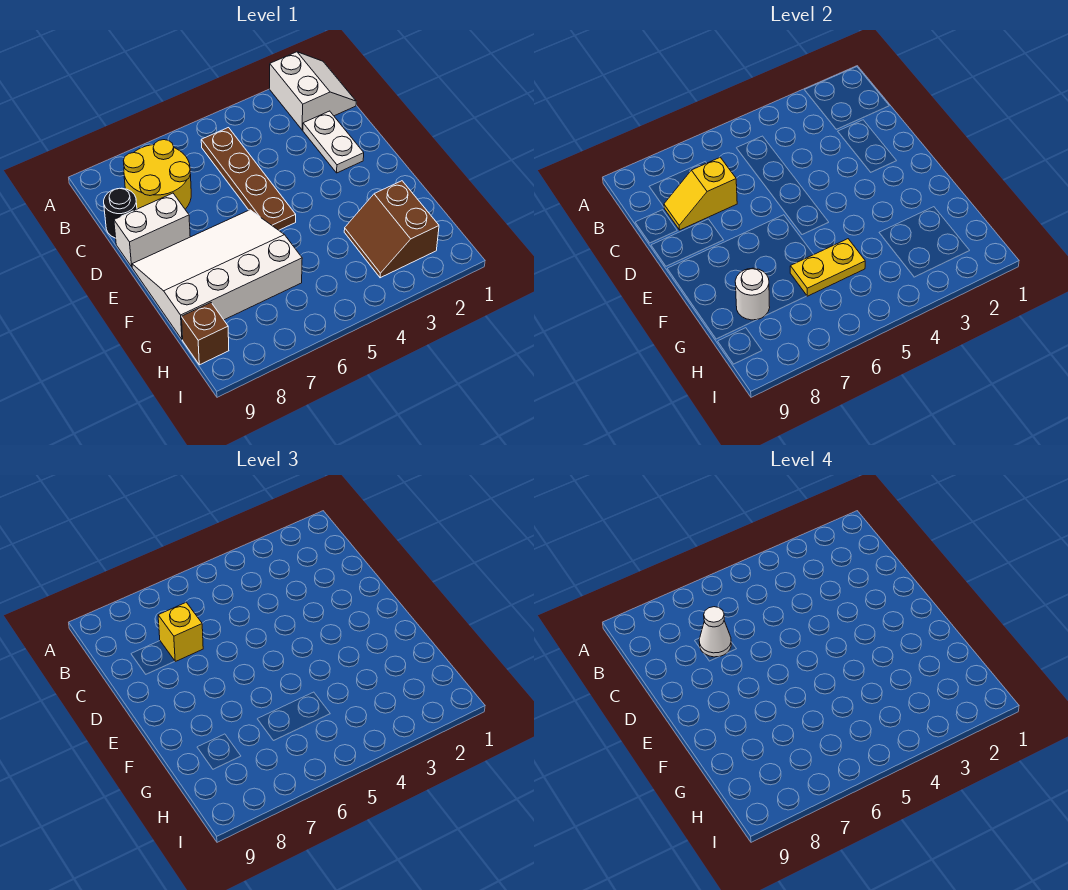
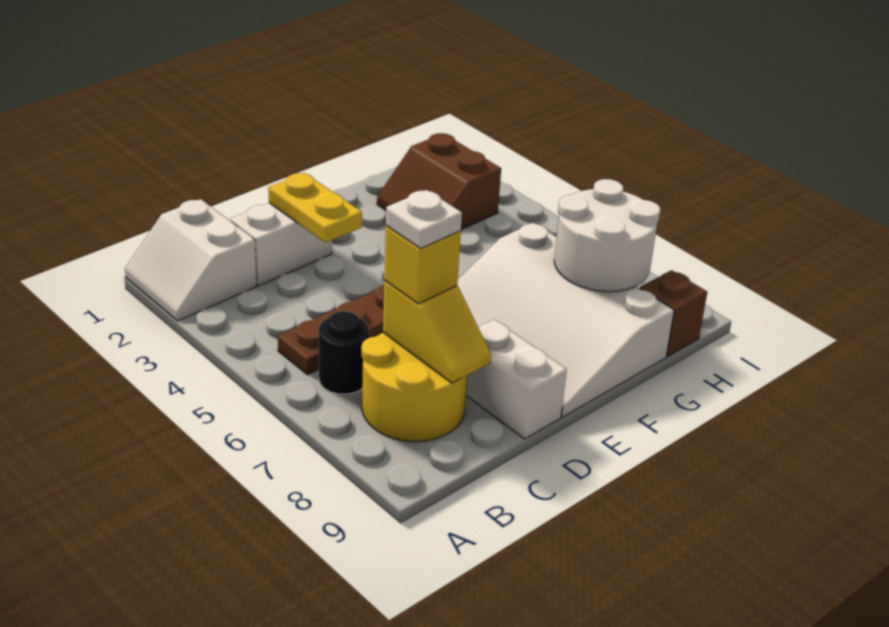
white slope A1:B2 level 1 top 2 -> white slope A1:B2 level 1 top B
white plate C2:D2 level 1 -> white brick C2:D2 level 1
white cone C7 level 4 -> white plate C7 level 4
black round brick C9 level 1 -> black round brick B6 level 1
brown slope G2:H3 level 1 top 2 -> brown slope G2:H3 level 1 top H
yellow plate G5:G6 level 2 -> yellow plate D2:D3 level 2
white round brick G8 level 2 -> white round brick G7:H8 level 2

